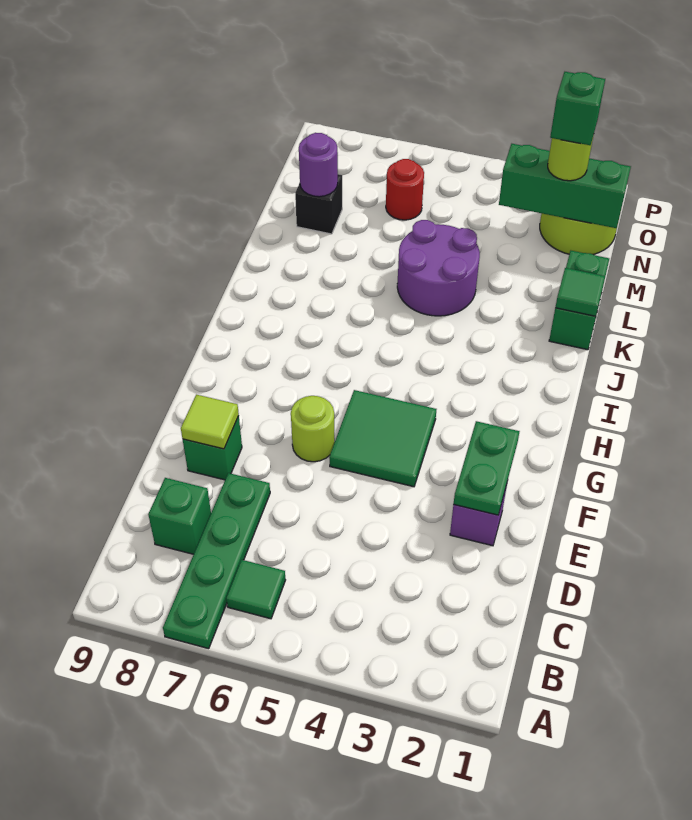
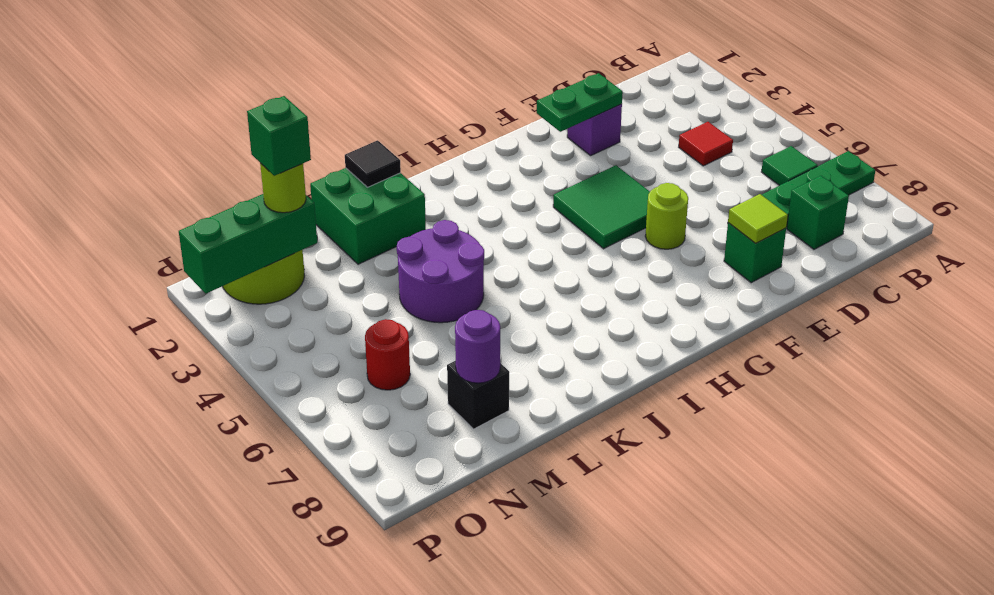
none -> red tile C4 level 1
green brick K1:L1 level 1 -> green brick K1:L2 level 1
green tile K1 level 2 -> black tile K1 level 2
green brick N1:N3 level 2 -> green brick N2:P2 level 2

